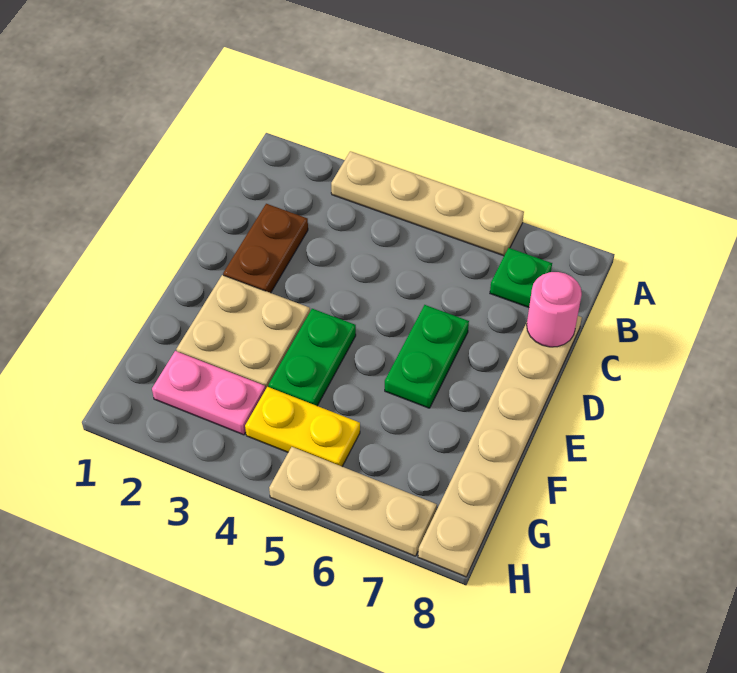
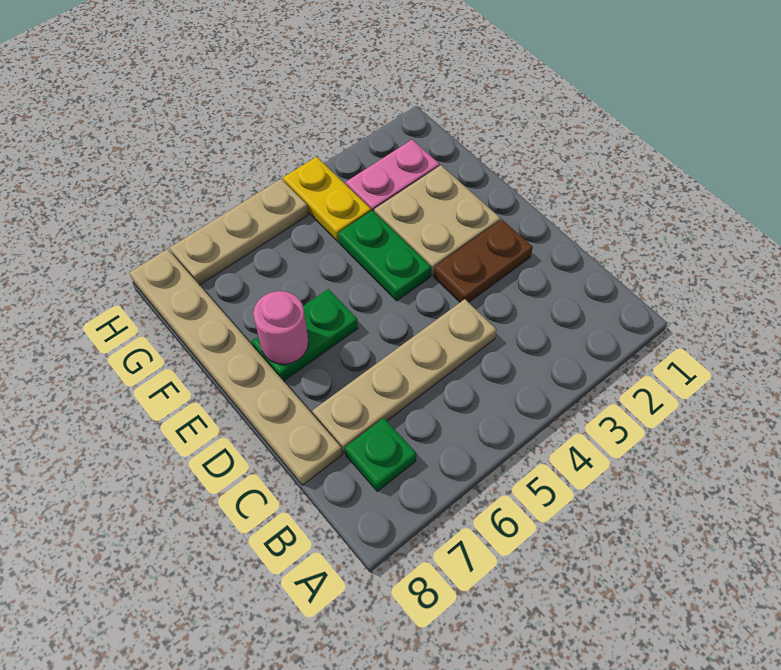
tan plate A3:A6 level 1 -> tan plate C4:C7 level 1
brown plate C2:D2 level 1 -> brown plate D2:D3 level 1
pink round brick C8 level 2 -> pink round brick E7 level 2
green plate D6:E6 level 1 -> green plate E6:E7 level 1
yellow plate G4:G5 level 1 -> yellow plate G4:H4 level 1

